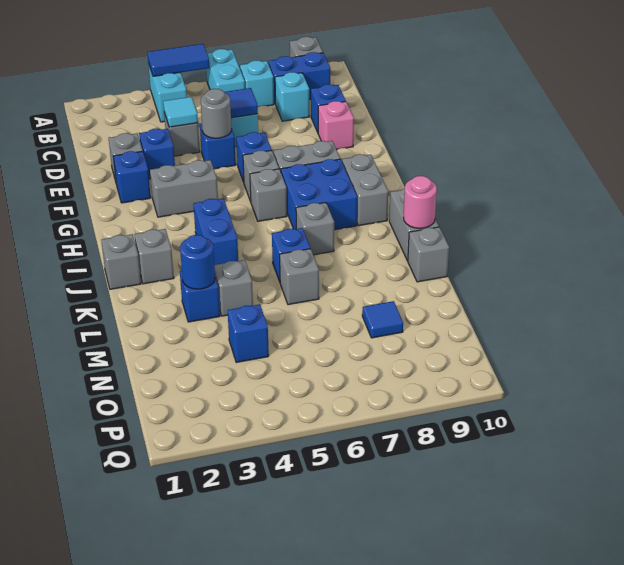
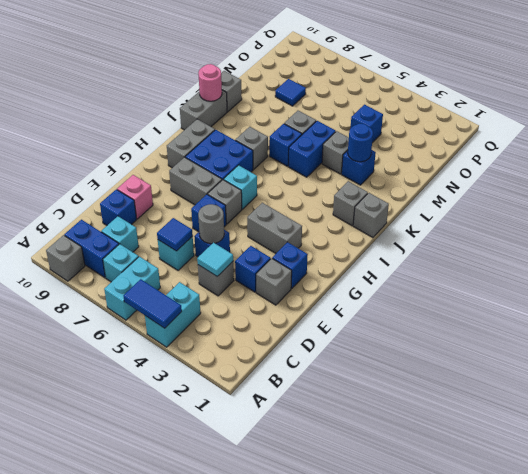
grey brick H6 level 1 -> cyan brick H6 level 1
blue brick I4:J4 level 1 -> blue brick K5:L5 level 1

